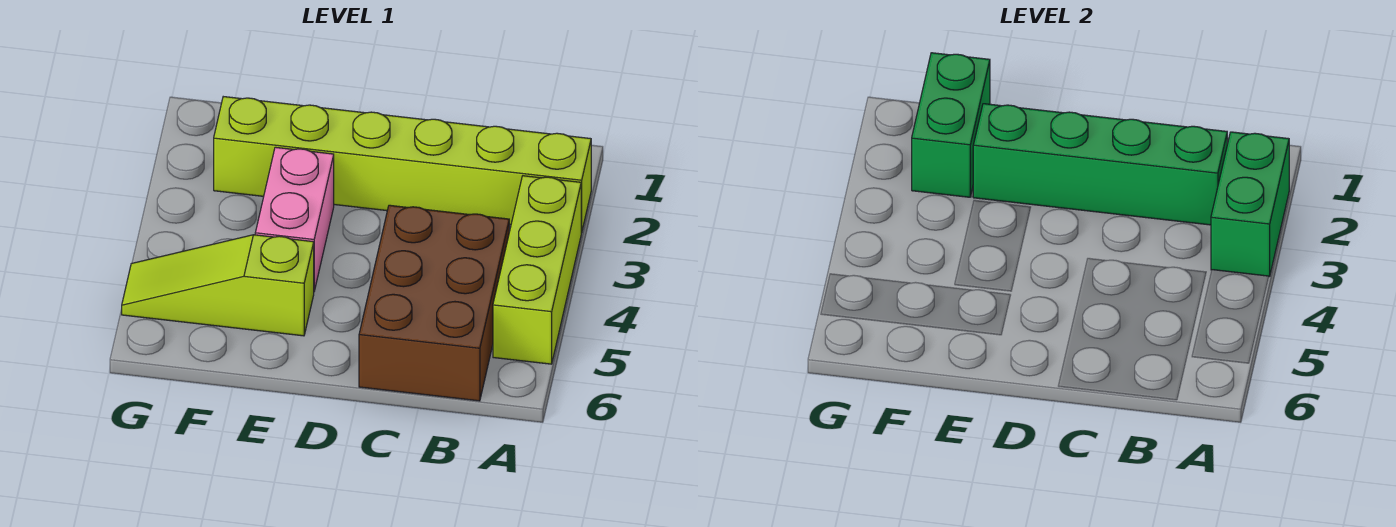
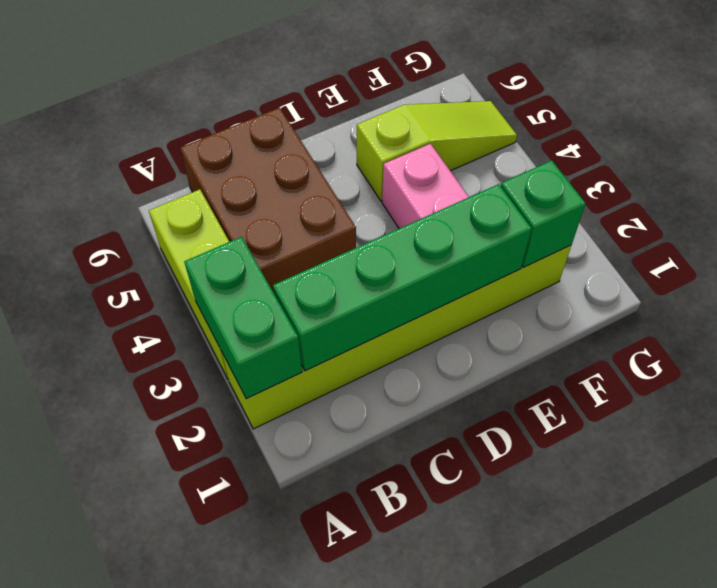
green brick F1:F2 level 2 -> green brick F2 level 2

